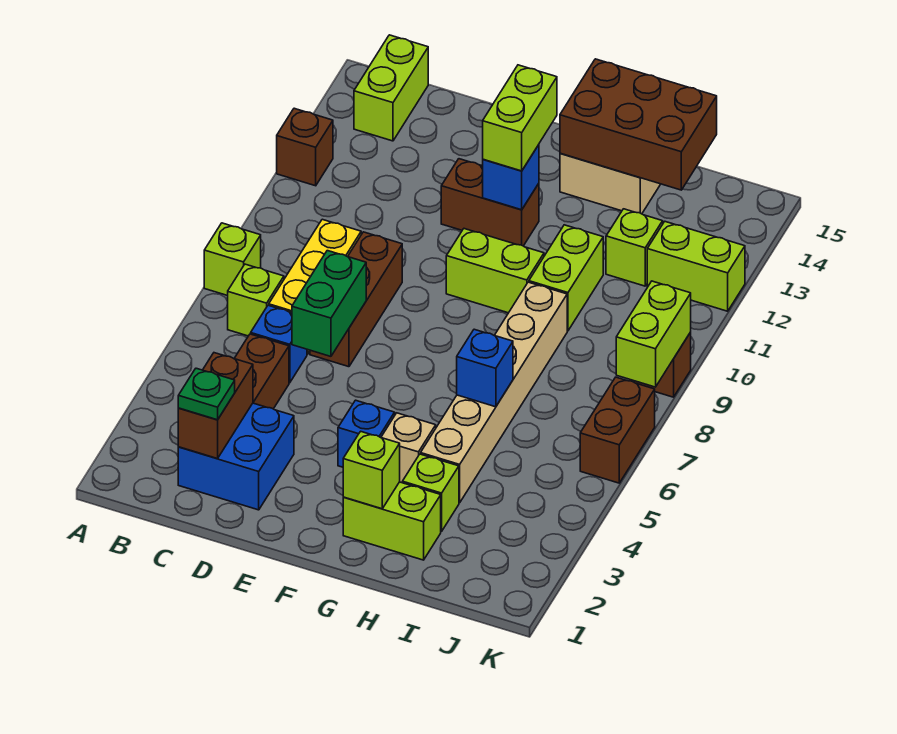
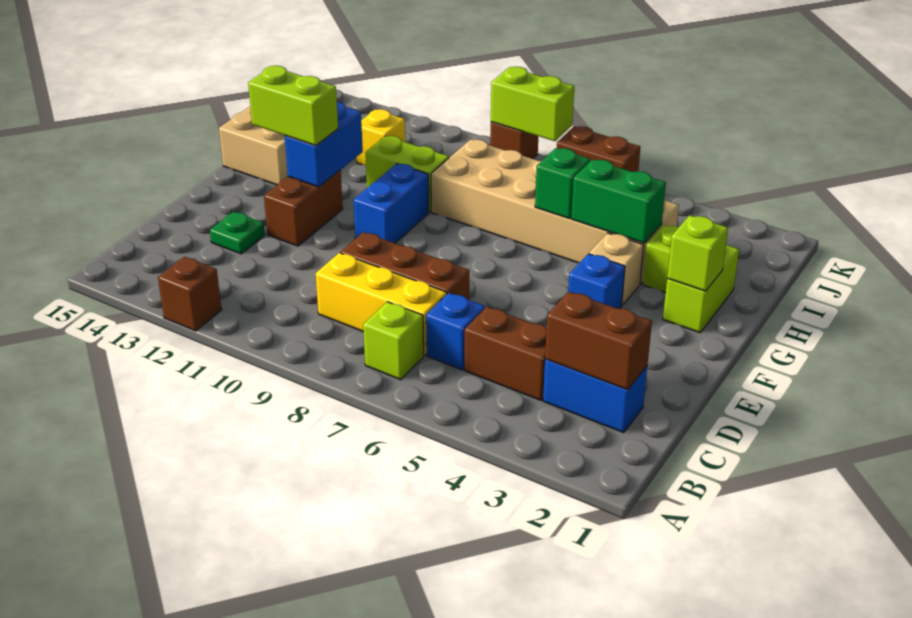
lime brick A8 level 1 -> none
lime brick B14:B15 level 1 -> none
blue brick C2:D3 level 1 -> blue brick C2:C3 level 1
green plate C2 level 3 -> green plate D13 level 1
green brick D6:D7 level 2 -> green brick H4:H5 level 2
lime brick F10:G10 level 1 -> blue brick F10:G10 level 1
blue brick F12 level 2 -> blue brick F12:G12 level 2
brown brick G14:I15 level 2 -> none
tan brick H4:H9 level 1 -> tan brick H4:I9 level 1
blue brick H6 level 2 -> green brick H6 level 2
lime brick I12 level 1 -> yellow brick I12 level 1
lime brick J12:K12 level 1 -> none

